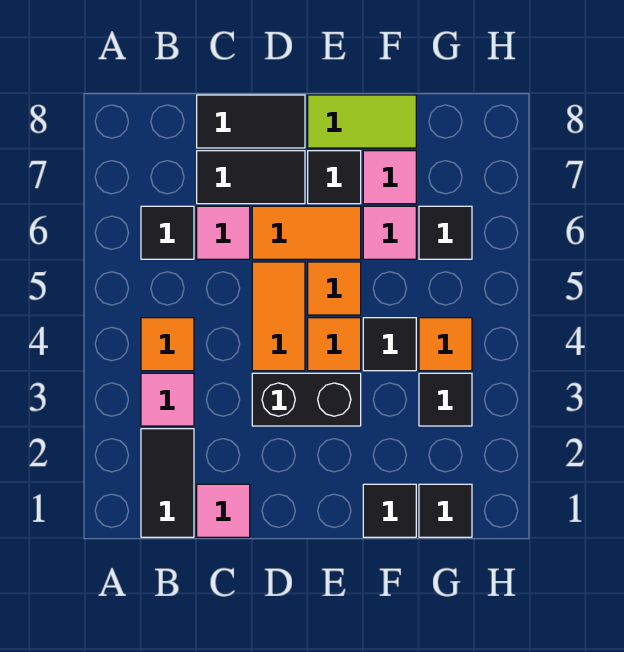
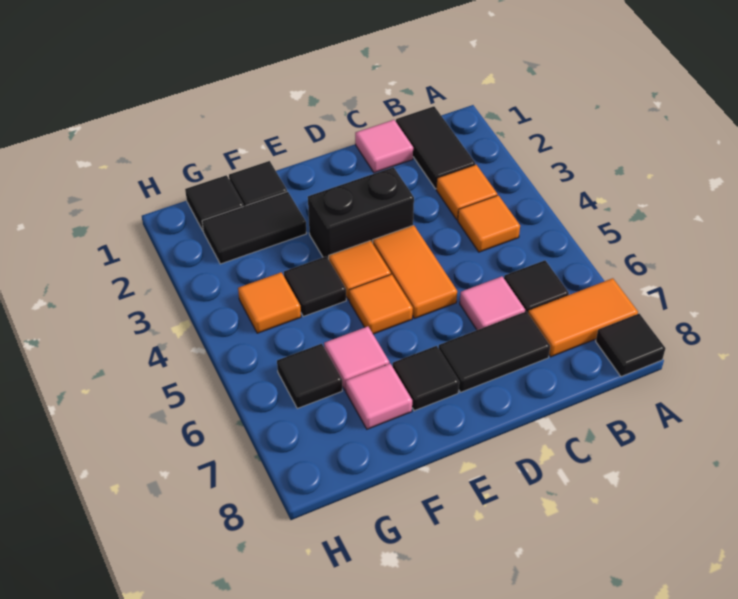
pink tile B3 level 1 -> orange tile B3 level 1
black tile C8:D8 level 1 -> black tile F2:G2 level 1
orange tile D6:E6 level 1 -> orange tile A7:B7 level 1
lime tile E8:F8 level 1 -> none
black tile G3 level 1 -> black tile A8 level 1

